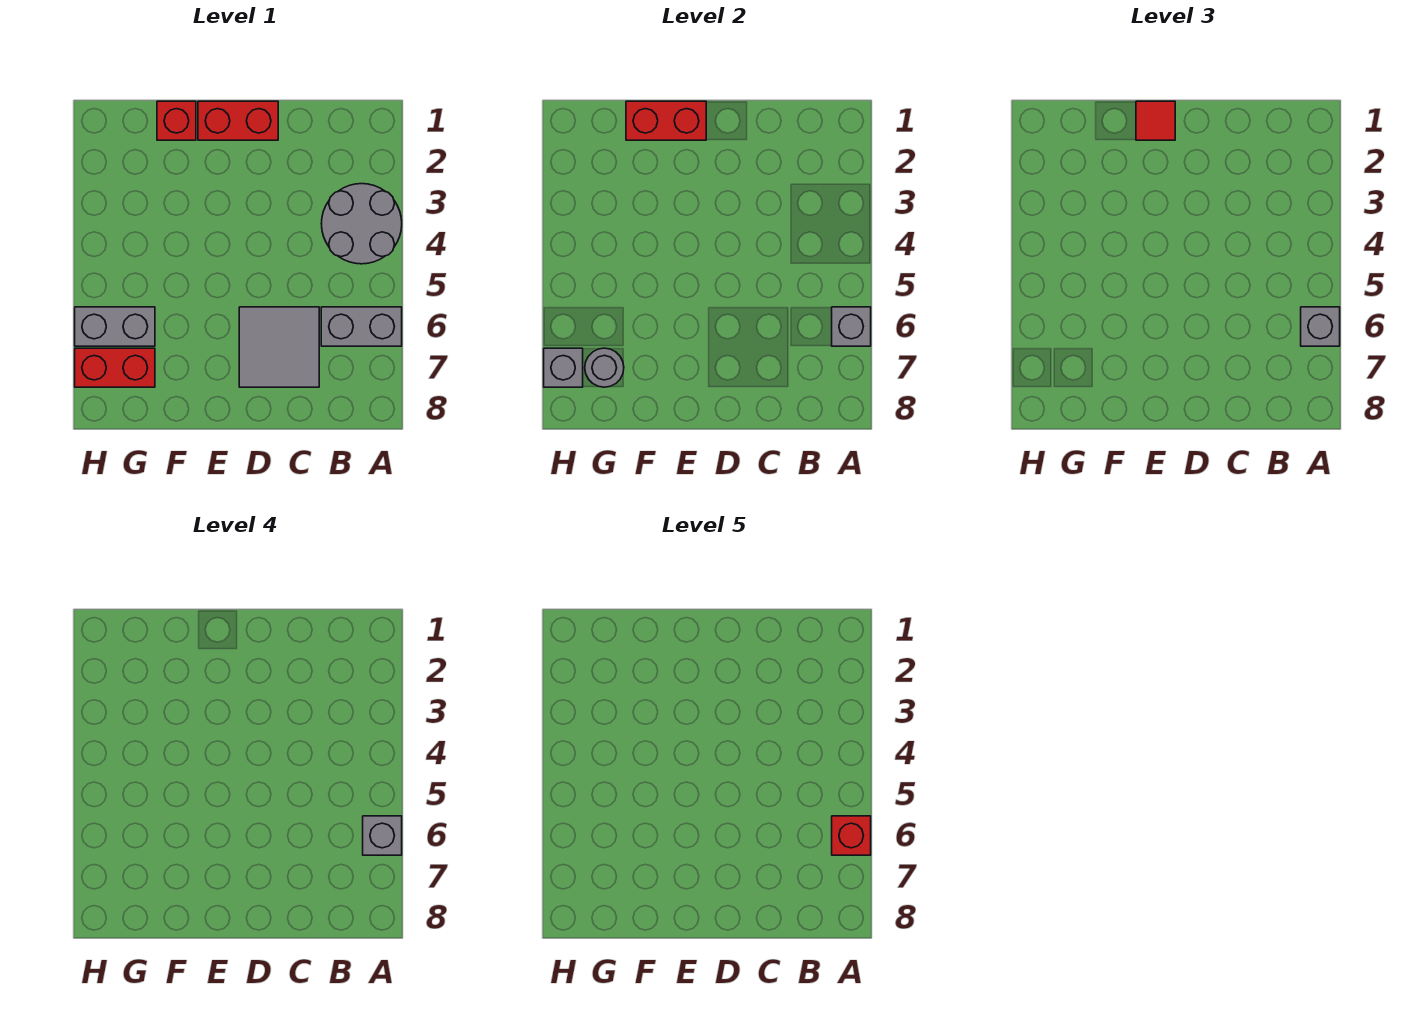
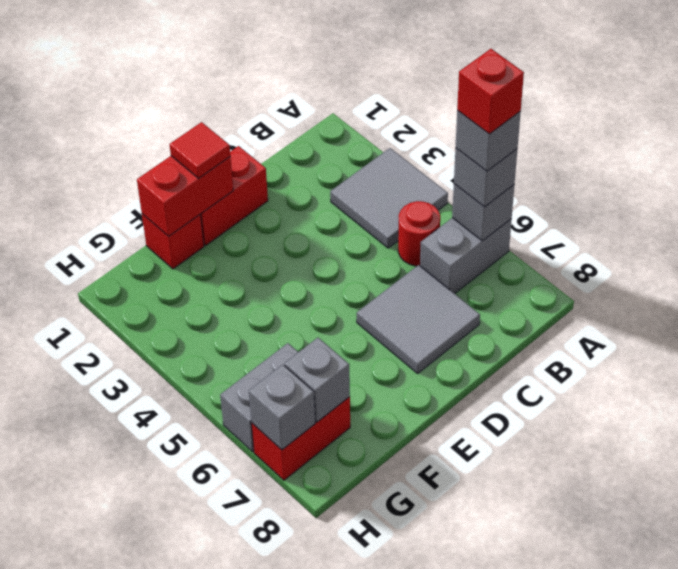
grey round brick A3:B4 level 1 -> grey tile A3:B4 level 1
none -> red round brick B5 level 1
grey round brick G7 level 2 -> grey brick G7 level 2

